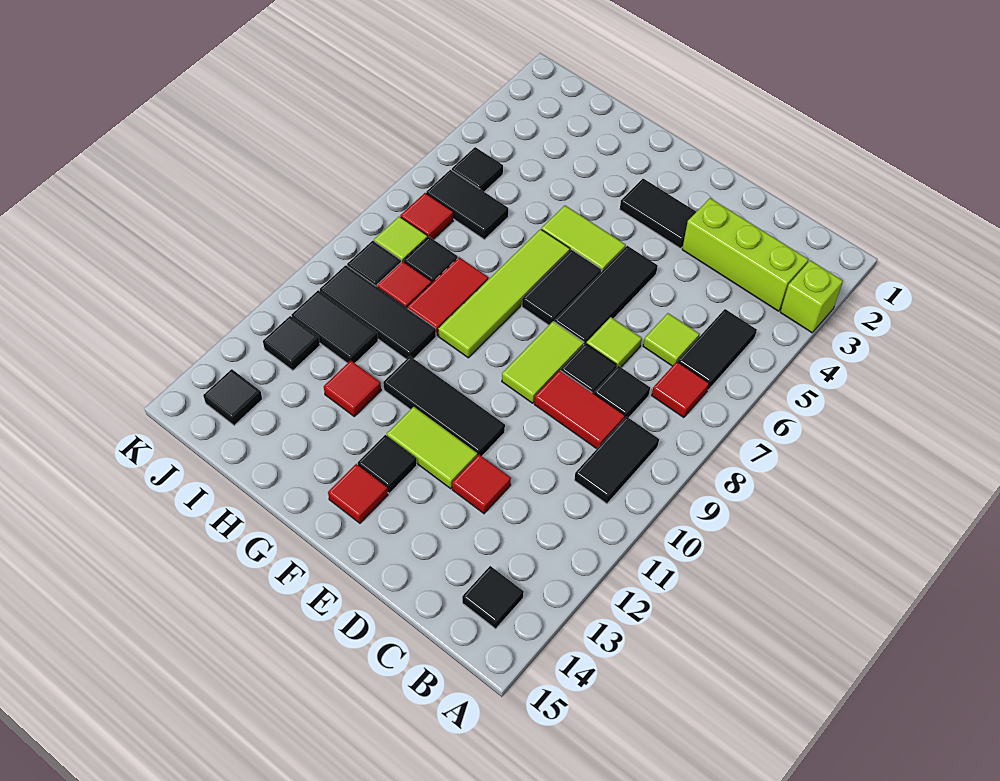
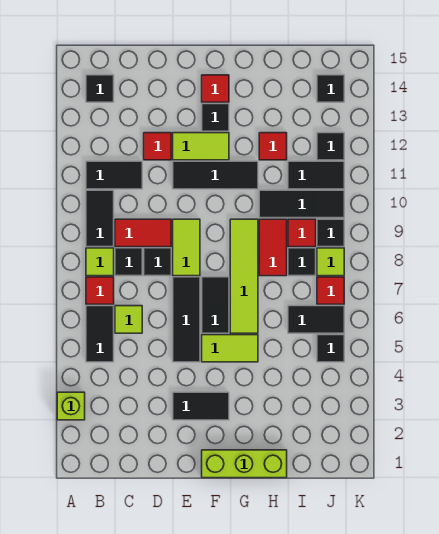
lime brick B3:D3 level 1 -> lime brick F1:H1 level 1
none -> black tile B11:C11 level 1
lime tile D7 level 1 -> lime tile B8 level 1

